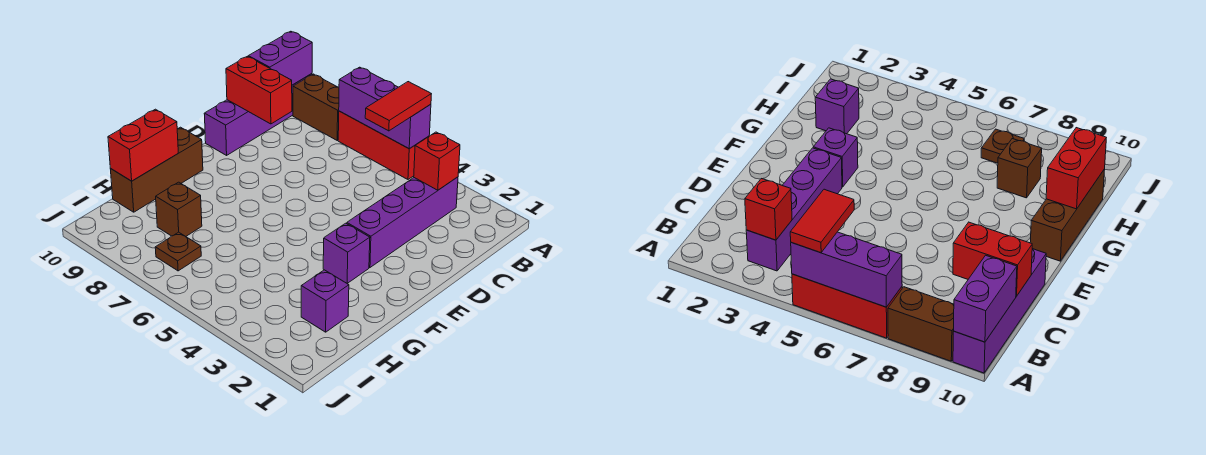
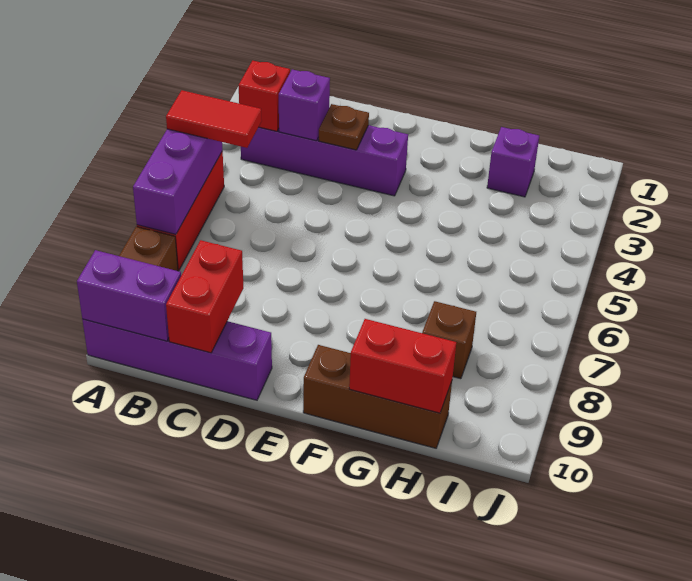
purple brick F3 level 1 -> purple brick C3 level 2
brown plate I7 level 1 -> brown plate D3 level 2

